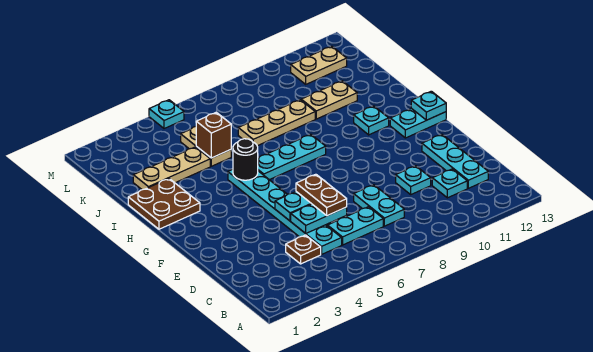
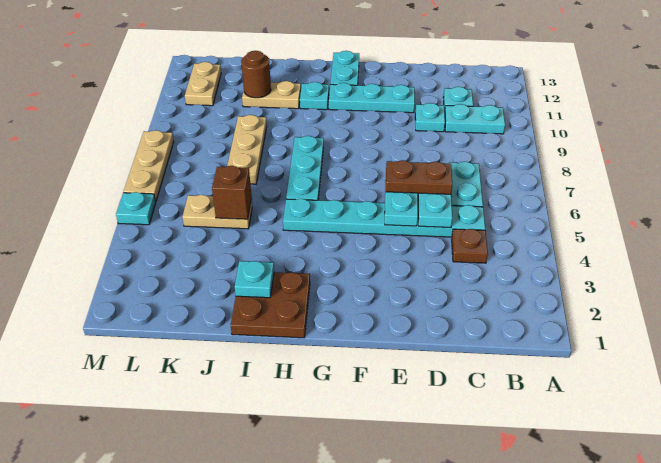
cyan plate C8:D8 level 1 -> cyan plate B10:C10 level 1
cyan plate C12:E12 level 1 -> cyan plate E11:G11 level 1
cyan plate G13 level 2 -> cyan plate I2 level 2
black round brick H5 level 2 -> none
tan plate J2:J4 level 1 -> tan plate M6:M8 level 1
tan plate J10:J11 level 1 -> tan plate I11:J11 level 1
none -> brown round brick J11 level 2

